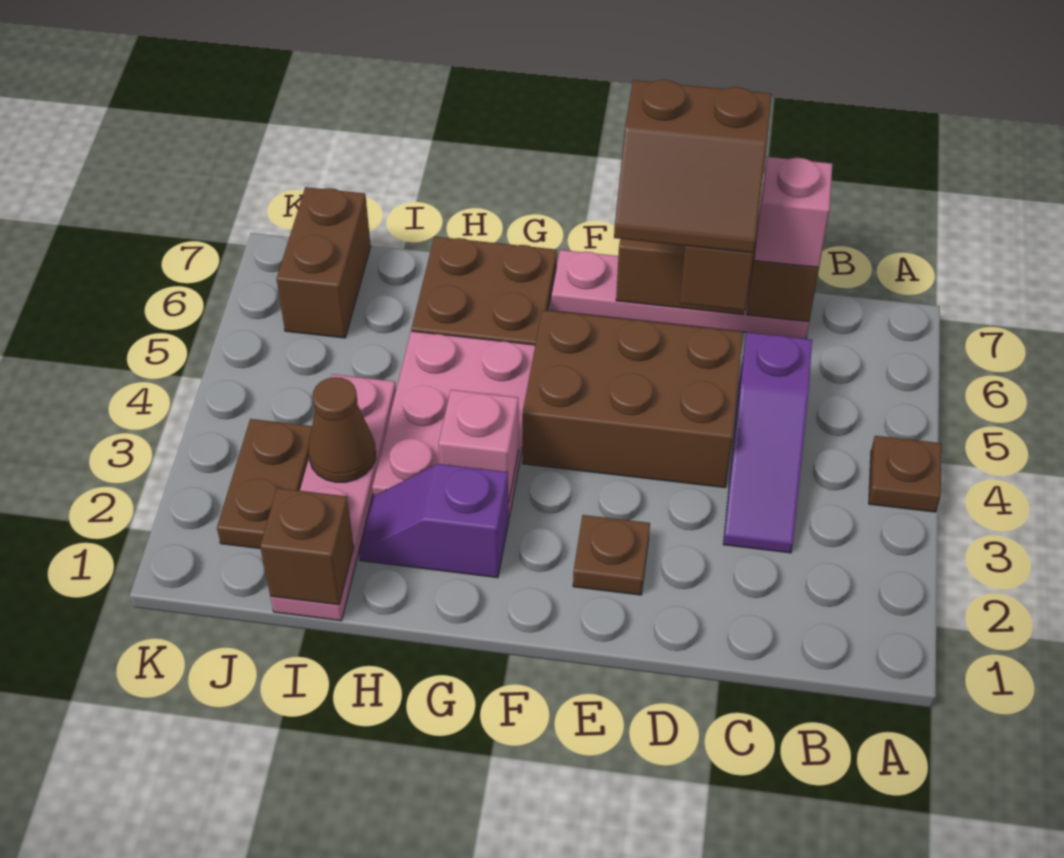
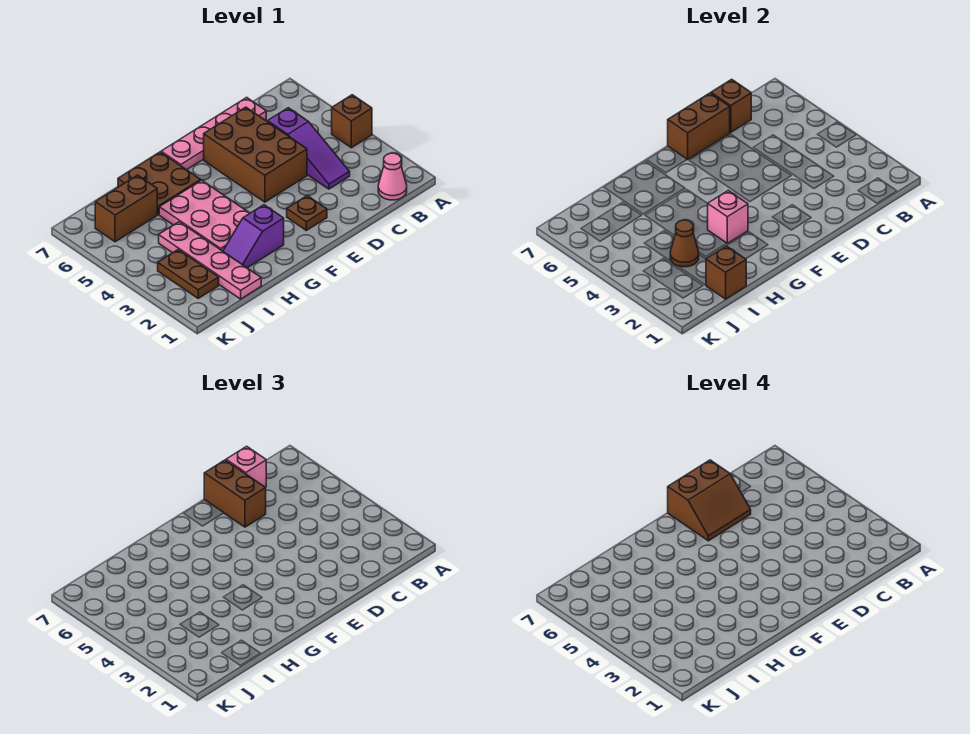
brown plate A4 level 1 -> brown brick A4 level 1
none -> pink cone B1 level 1
brown brick D4:F5 level 1 -> brown brick D4:E6 level 1
brown brick J6:J7 level 1 -> brown brick I6:J6 level 1

